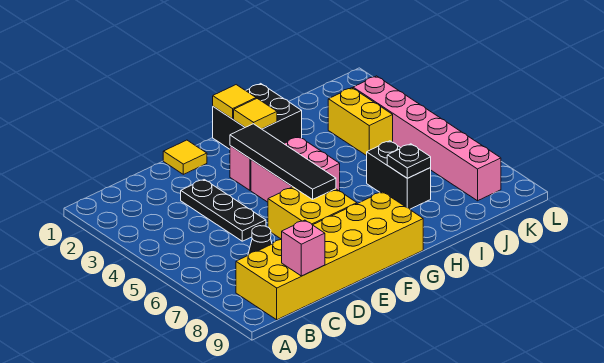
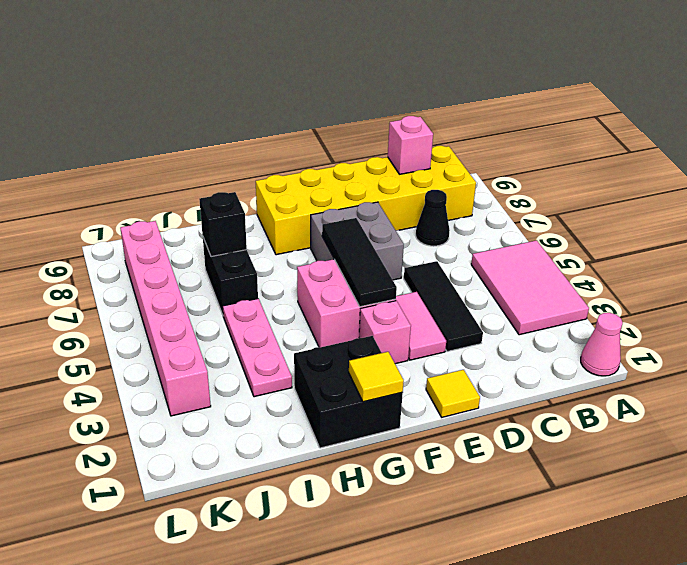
none -> pink cone A1 level 1
none -> pink tile A3:B5 level 1
black plate D3:D5 level 1 -> black tile D3:D5 level 1
none -> pink tile E3:E4 level 1
yellow brick E6:F7 level 1 -> grey brick E6:F7 level 1
black tile F3:F6 level 2 -> black tile F4:F6 level 2
yellow tile G2 level 2 -> none
none -> pink plate I3:I5 level 1
black plate I7 level 2 -> black brick I7 level 2
yellow brick J3:J4 level 1 -> none

